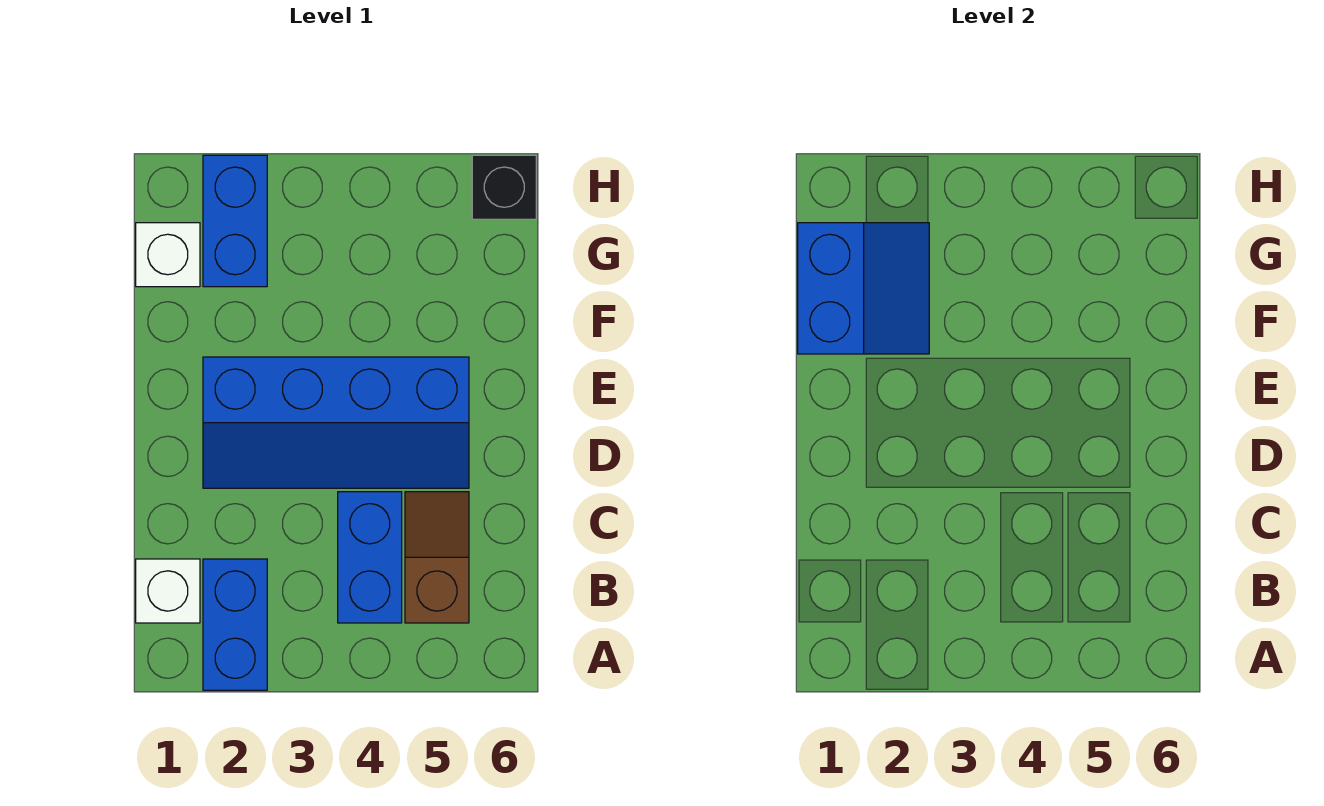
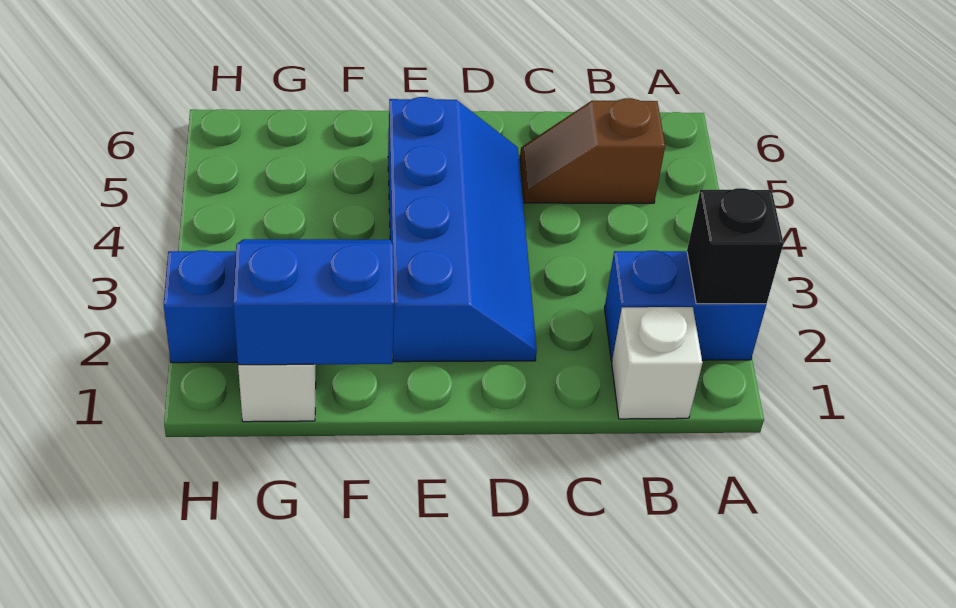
blue brick B4:C4 level 1 -> none
black brick H6 level 1 -> black brick A2 level 2

